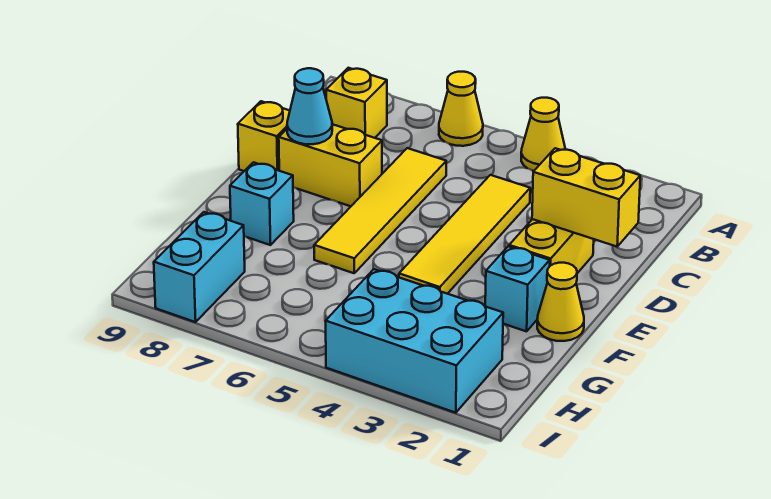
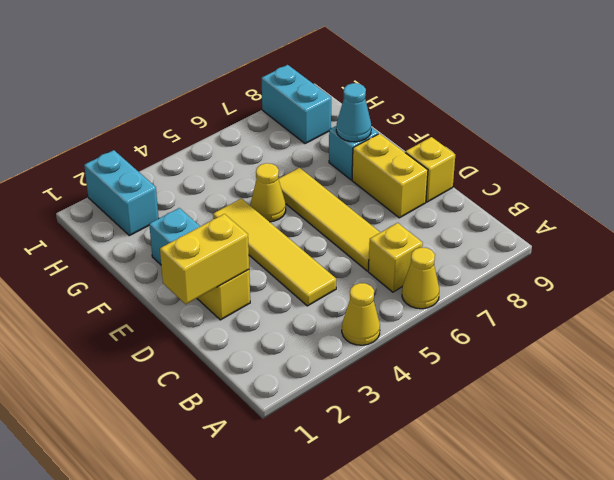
yellow brick B8 level 1 -> yellow brick B6 level 1
yellow brick D7:D8 level 1 -> yellow brick D8:E8 level 1
cyan cone D8 level 2 -> cyan cone F8 level 2
yellow cone F1 level 1 -> yellow cone F5 level 1
cyan brick H2:I4 level 1 -> cyan brick H2:I2 level 1

